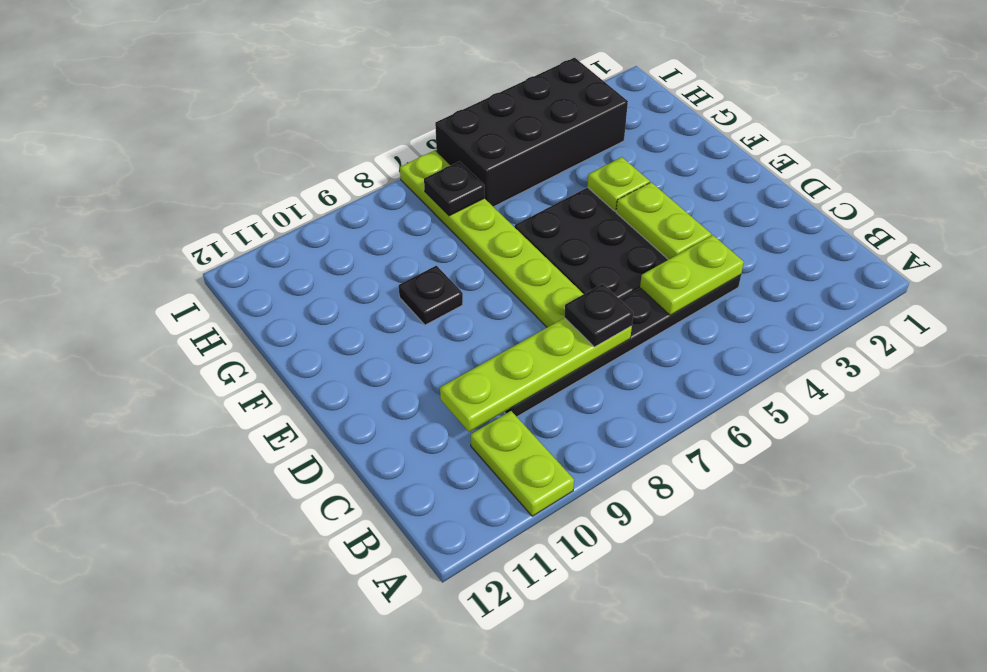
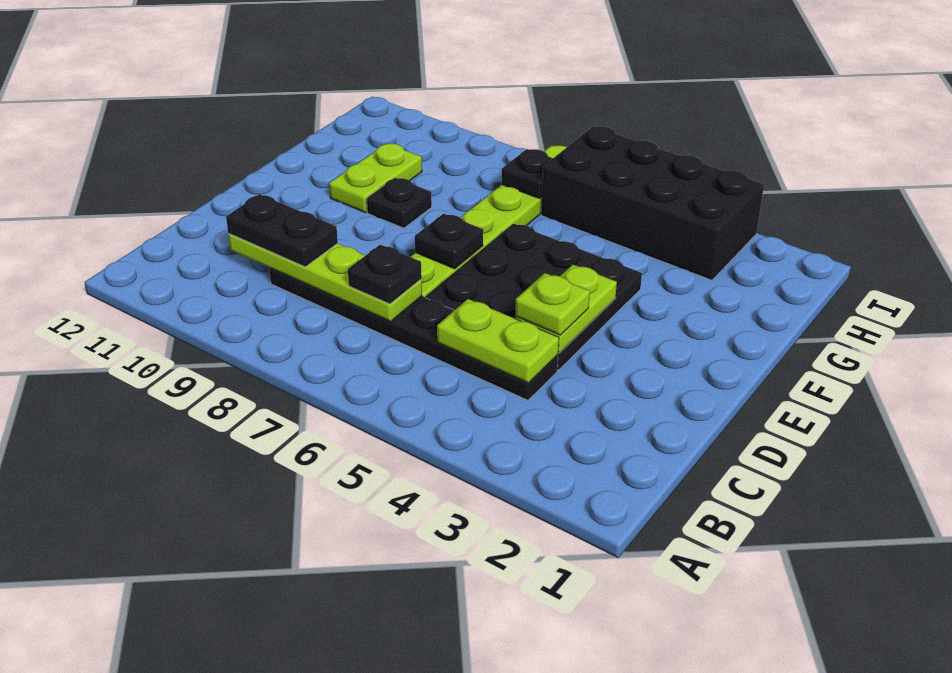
lime plate A10:B10 level 1 -> lime plate F10:G10 level 1
none -> black plate C9:C10 level 3
none -> black plate E7 level 2
lime plate F4 level 2 -> lime plate D4 level 3

